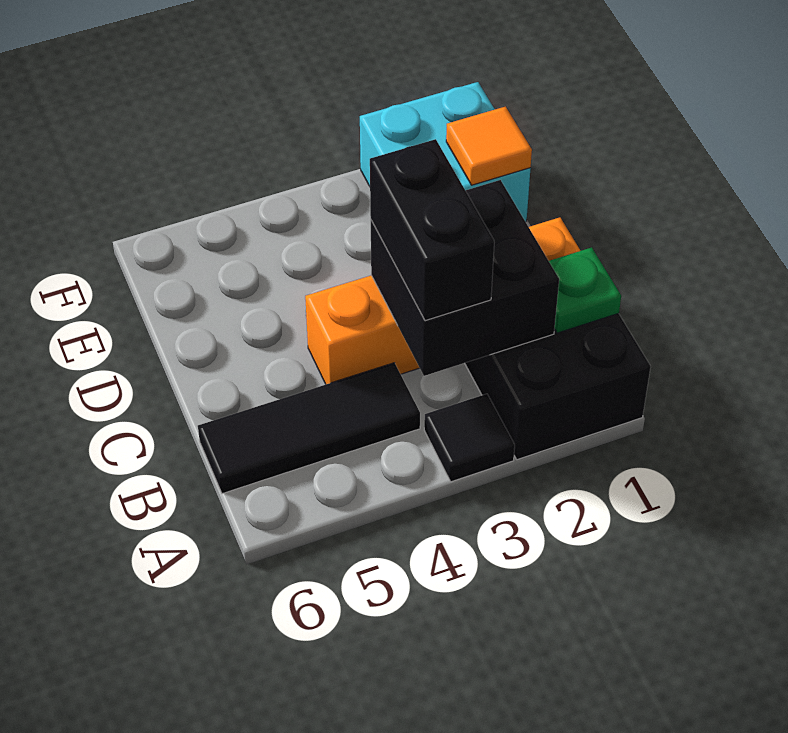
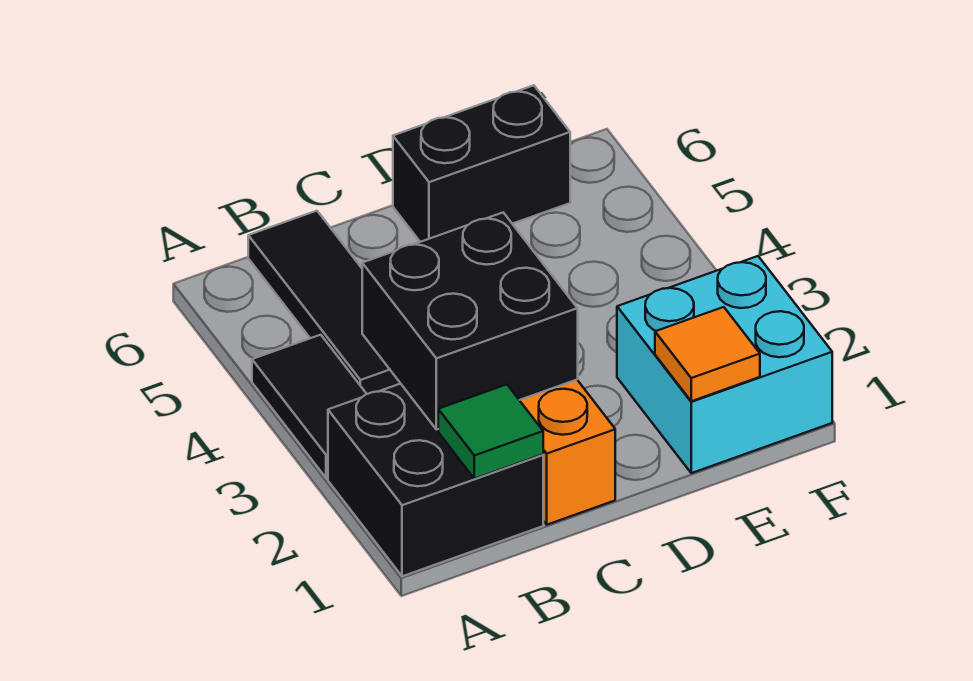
black tile A3 level 1 -> black tile A3:A4 level 1
green plate B1 level 2 -> green tile B1 level 2
black brick B3:C3 level 3 -> black brick D6:E6 level 1

